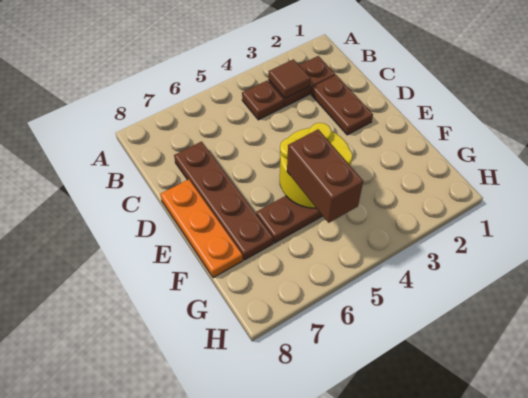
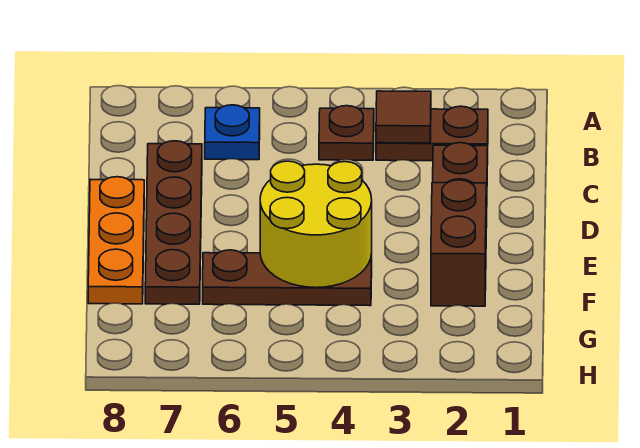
none -> blue plate B6 level 1
brown brick F5:G5 level 3 -> brown brick E2:F2 level 1

